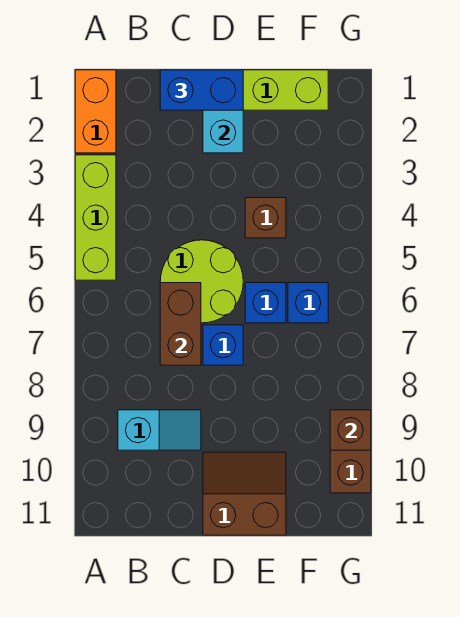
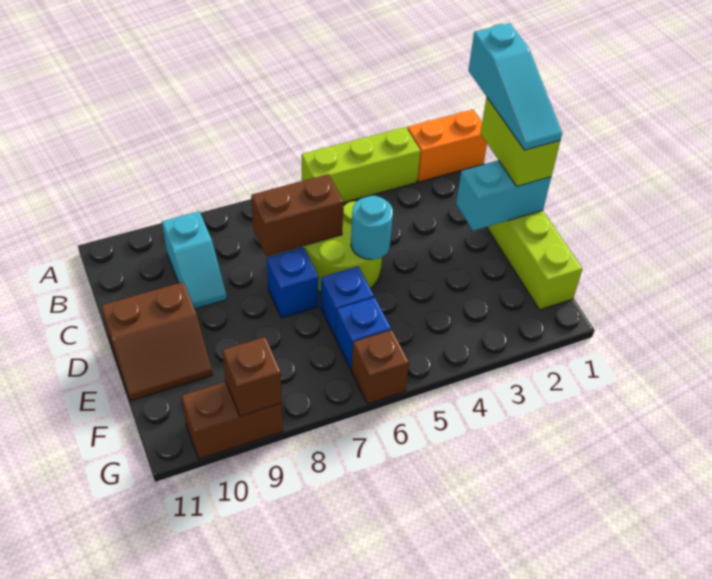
none -> cyan slope B1:D1 level 4 top B
blue brick C1:D1 level 3 -> lime brick C1:D1 level 3
none -> cyan round brick D5 level 2
brown slope D10:E11 level 1 top 11 -> brown slope D10:E11 level 1 top D
brown brick E4 level 1 -> brown brick G6 level 1

